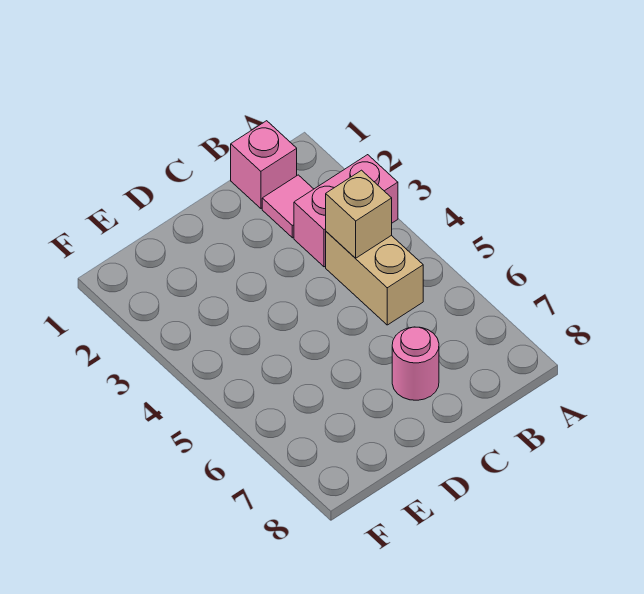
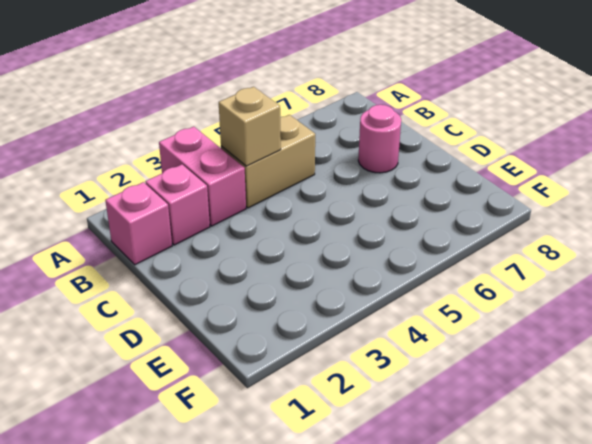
pink tile B2 level 1 -> pink brick B2 level 1

